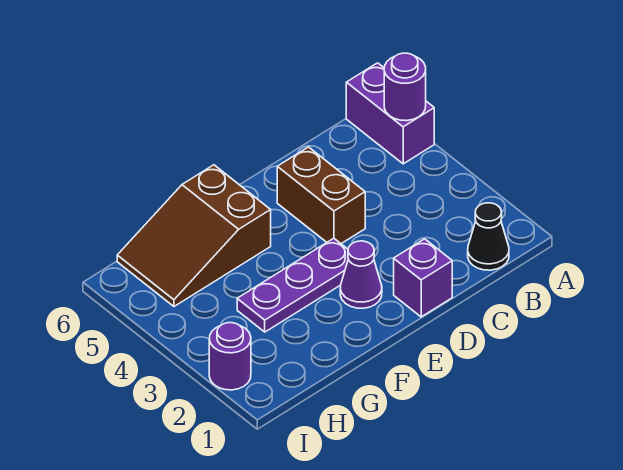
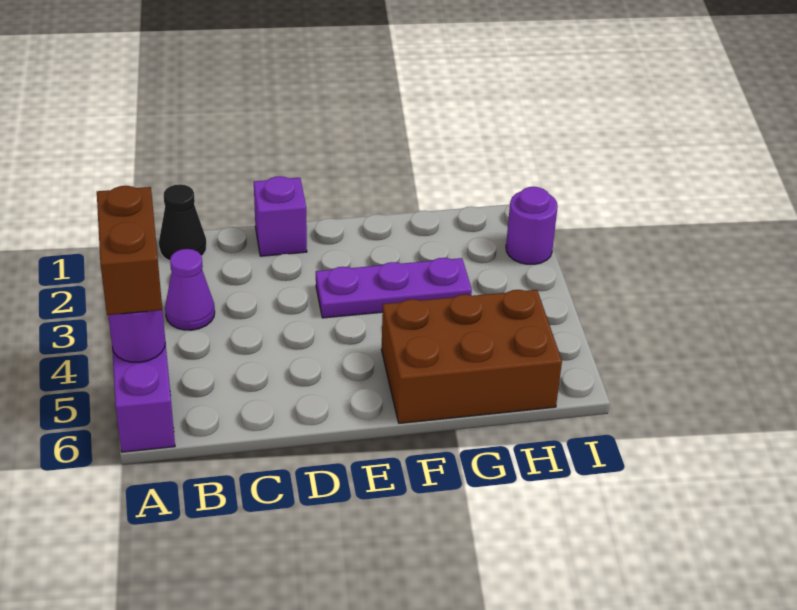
brown brick D4:D5 level 1 -> brown brick A4:A5 level 3
purple cone E2 level 1 -> purple cone B3 level 1
brown slope F5:H6 level 1 top F -> brown brick F5:H6 level 1

